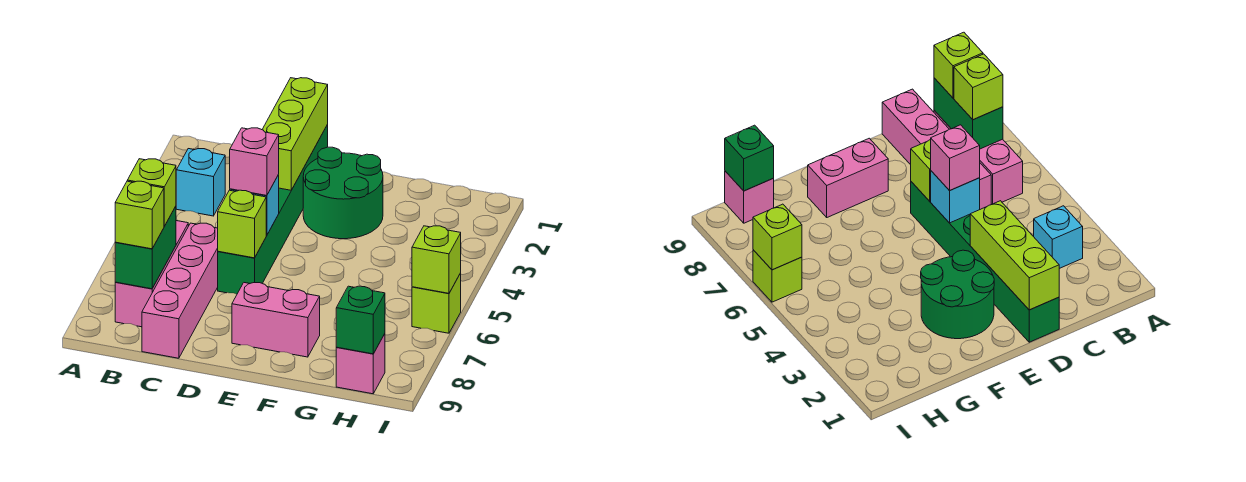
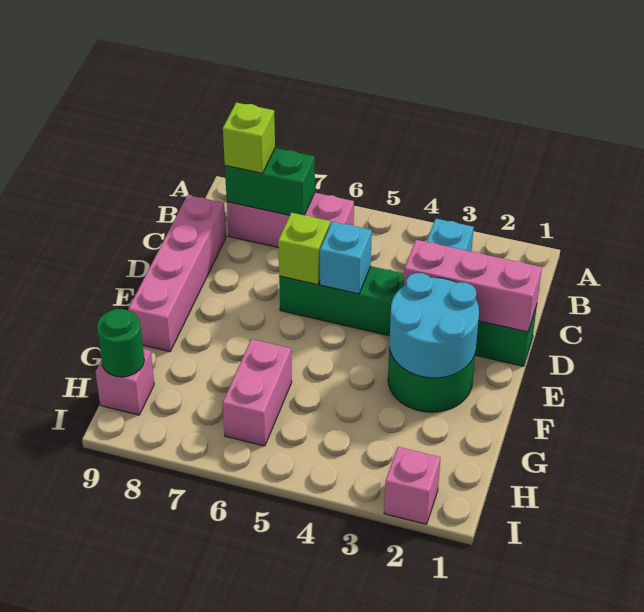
lime brick B7 level 3 -> none
pink brick C6:C9 level 1 -> pink brick C9:F9 level 1
lime brick D1:D3 level 2 -> pink brick D1:D3 level 2
pink brick D5 level 3 -> pink brick I2 level 1
none -> cyan round brick E2:F3 level 2
pink brick E8:F8 level 1 -> pink brick G6:H6 level 1
green brick H9 level 2 -> green round brick H9 level 2
lime brick I6 level 1 -> none
lime brick I6 level 2 -> none

